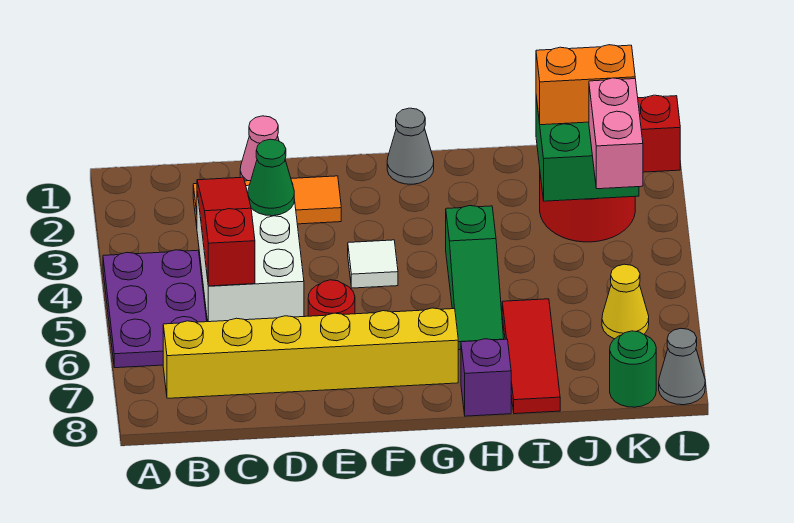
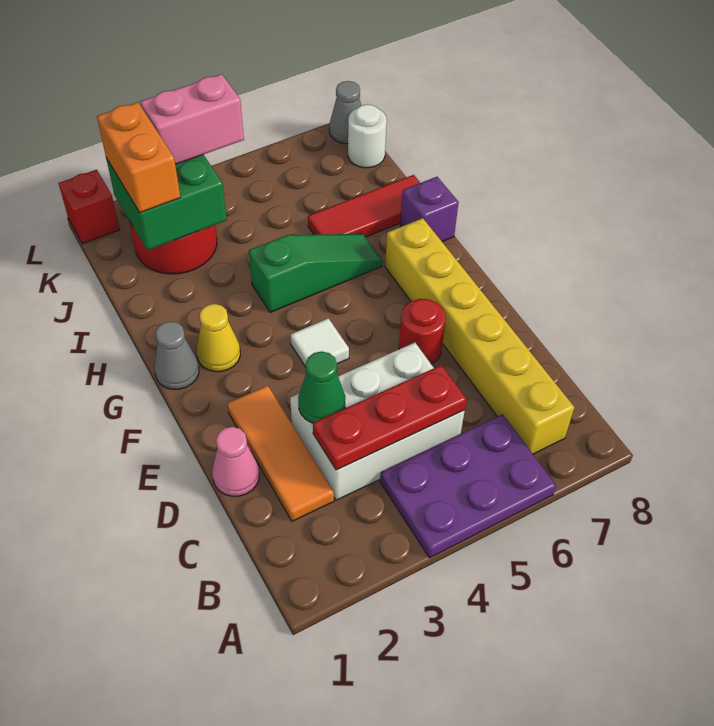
red slope C3:C5 level 2 top 5 -> red plate C3:C5 level 2
yellow cone K6 level 1 -> yellow cone G2 level 1
green round brick K8 level 1 -> white round brick K8 level 1

